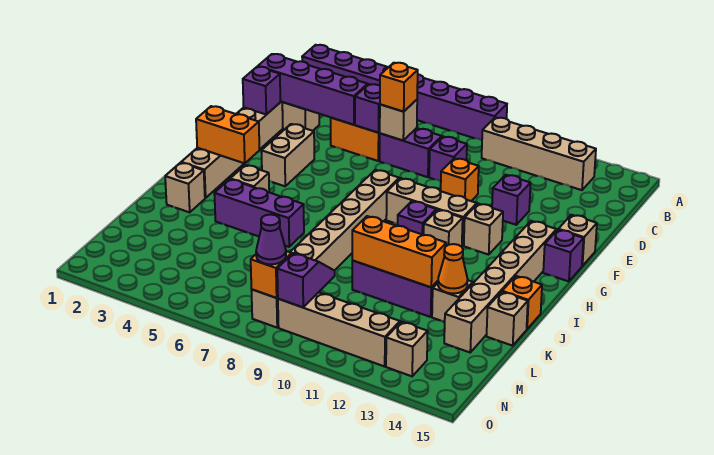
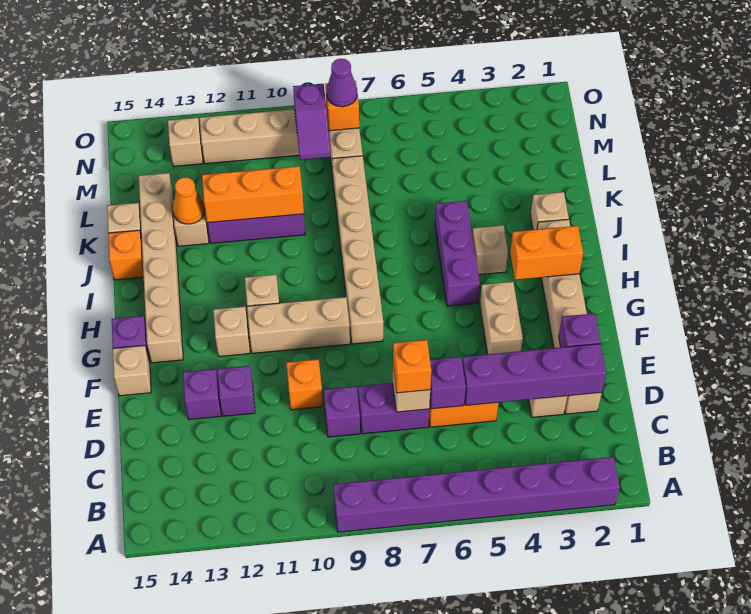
tan brick B10:B13 level 1 -> none
purple brick H10 level 1 -> purple brick E13 level 1
purple brick J4:J6 level 1 -> purple brick H5:J5 level 1

